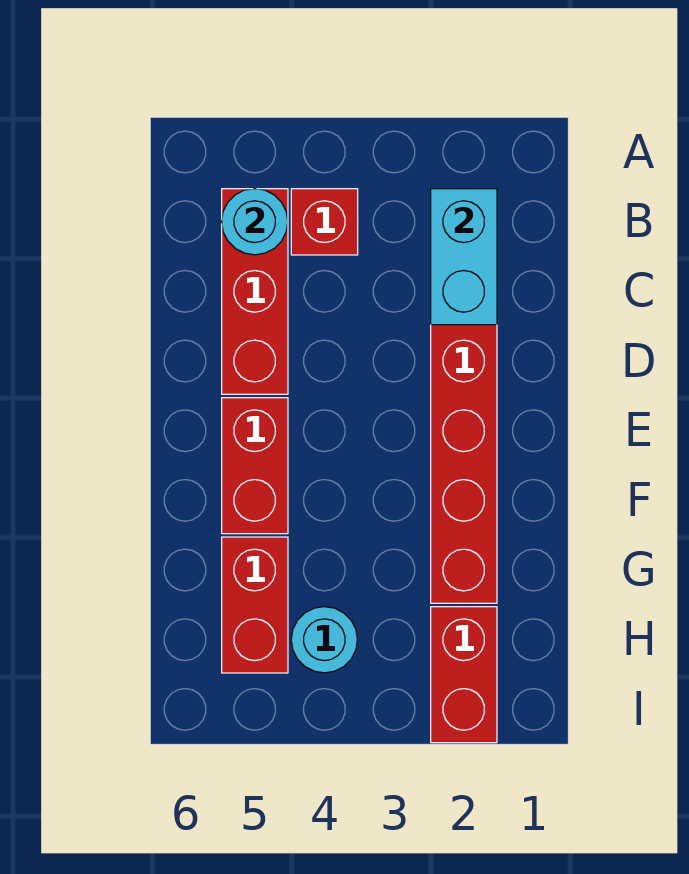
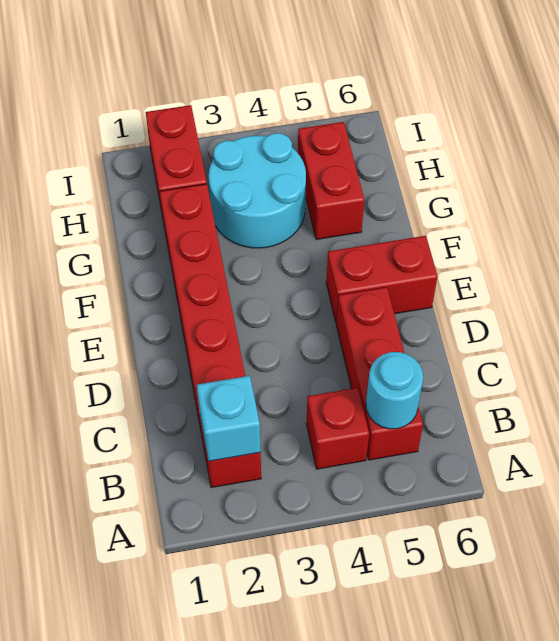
cyan brick B2:C2 level 2 -> cyan brick B2 level 2
red brick E5:F5 level 1 -> red brick E5:E6 level 1
cyan round brick H4 level 1 -> cyan round brick G3:H4 level 1

